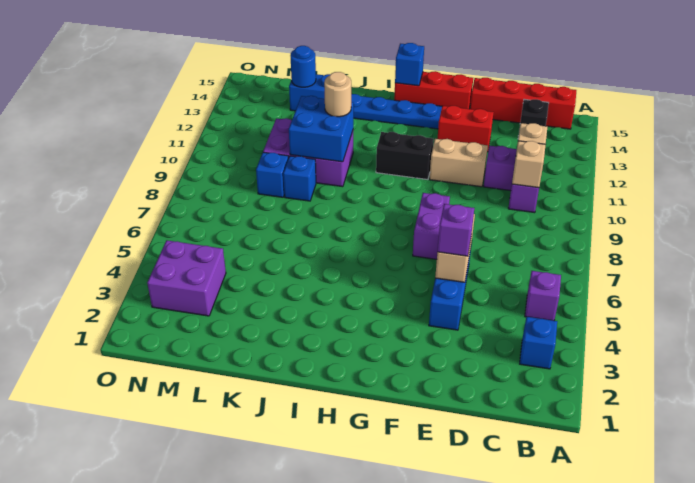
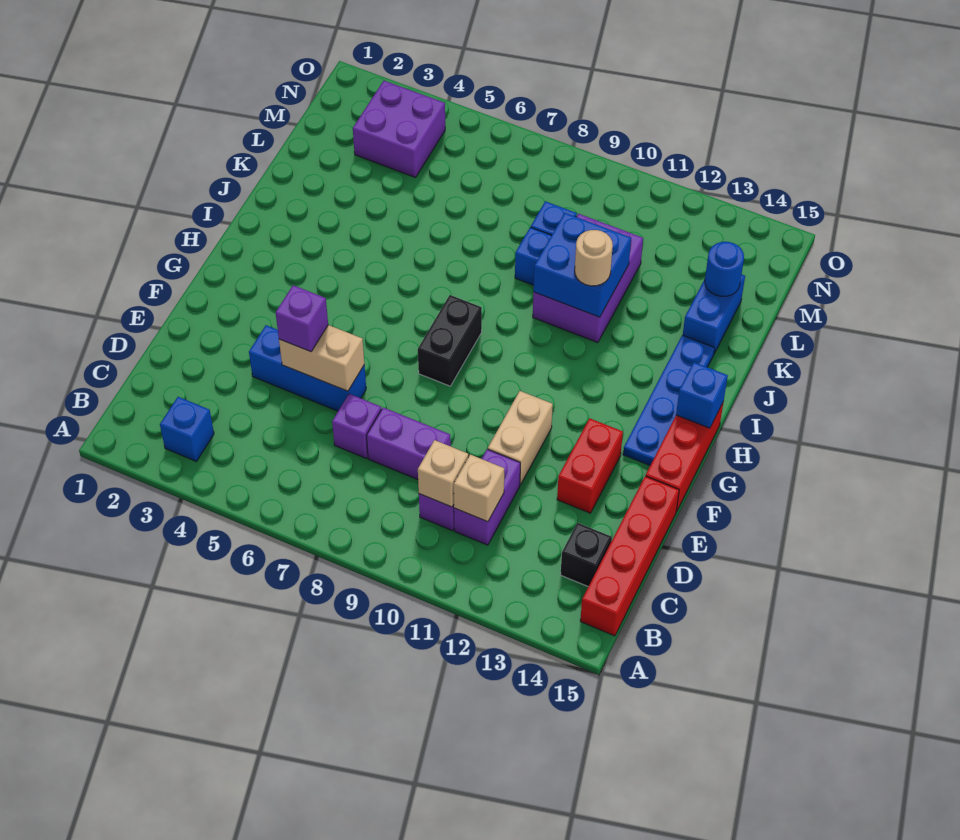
purple brick B5 level 1 -> purple brick D7 level 1
purple brick F7:F8 level 1 -> purple brick D8:D9 level 1
black brick G11:H11 level 1 -> black brick G8:H8 level 1

